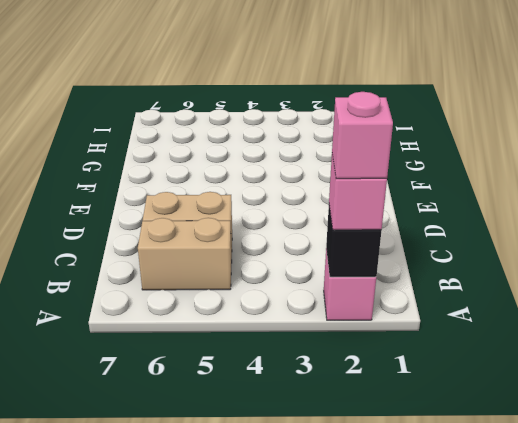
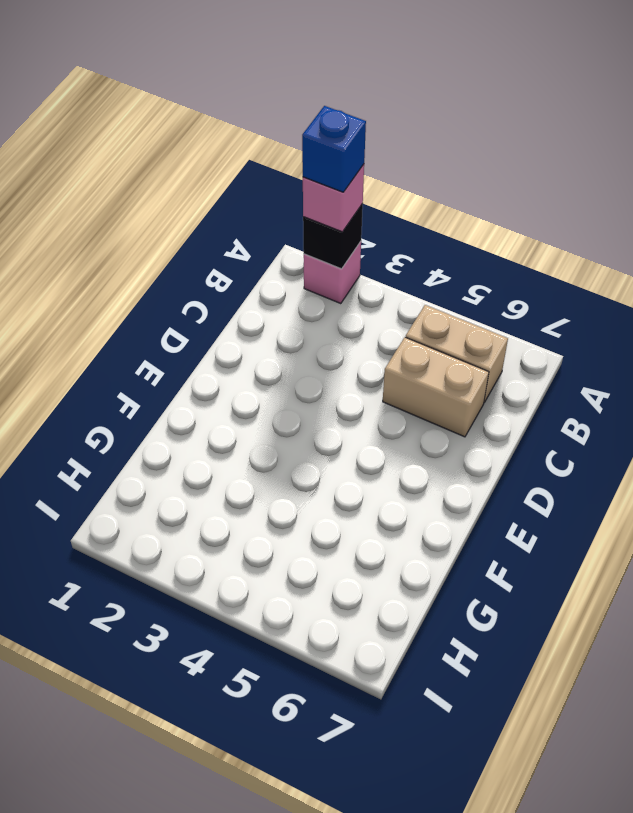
pink brick A2 level 4 -> blue brick A2 level 4

